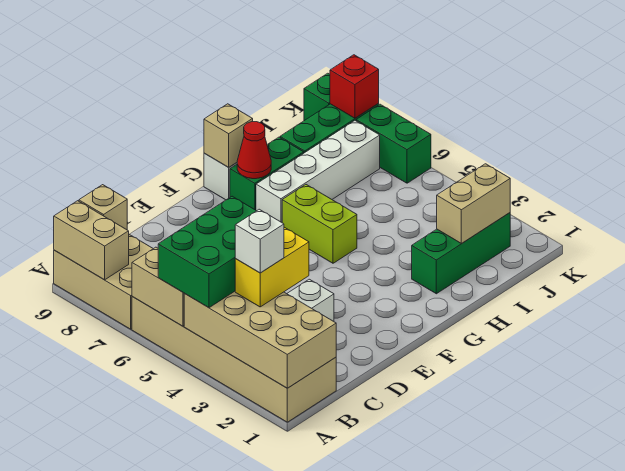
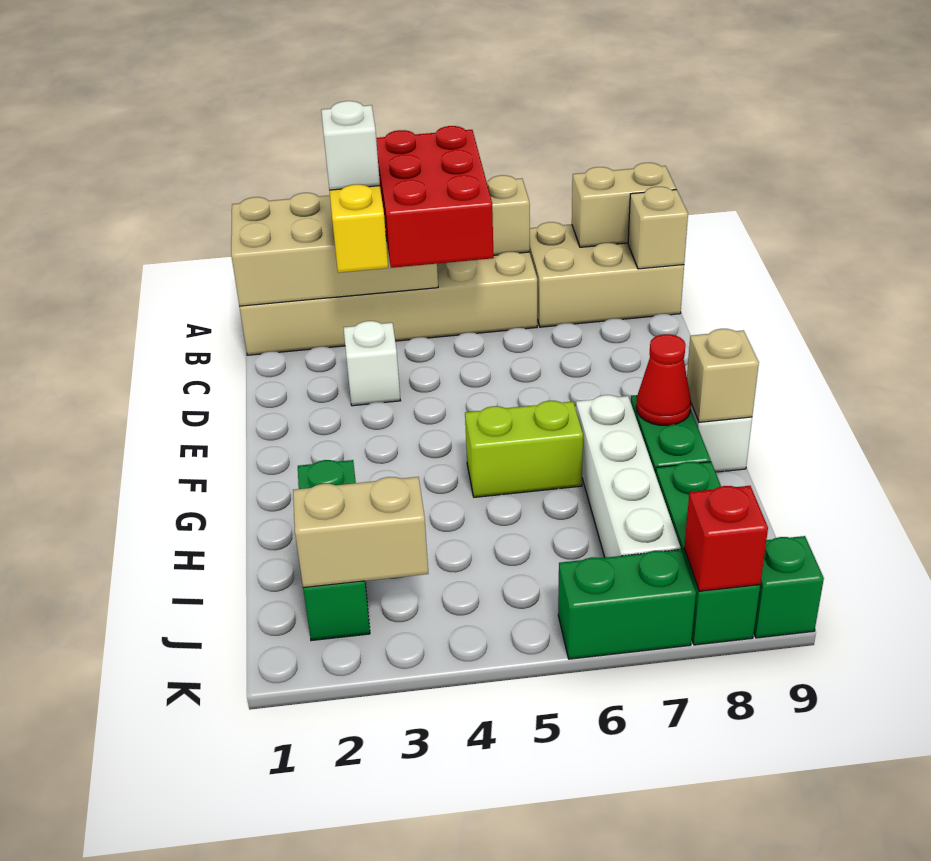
green brick A4:C5 level 3 -> red brick A4:C5 level 3
tan brick I2:J2 level 2 -> tan brick J2:J3 level 2

